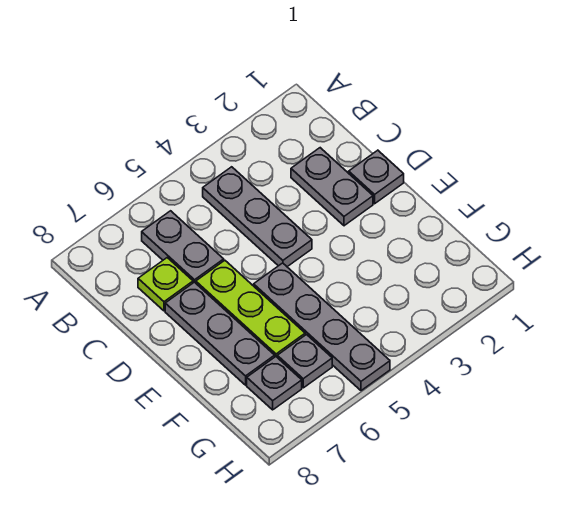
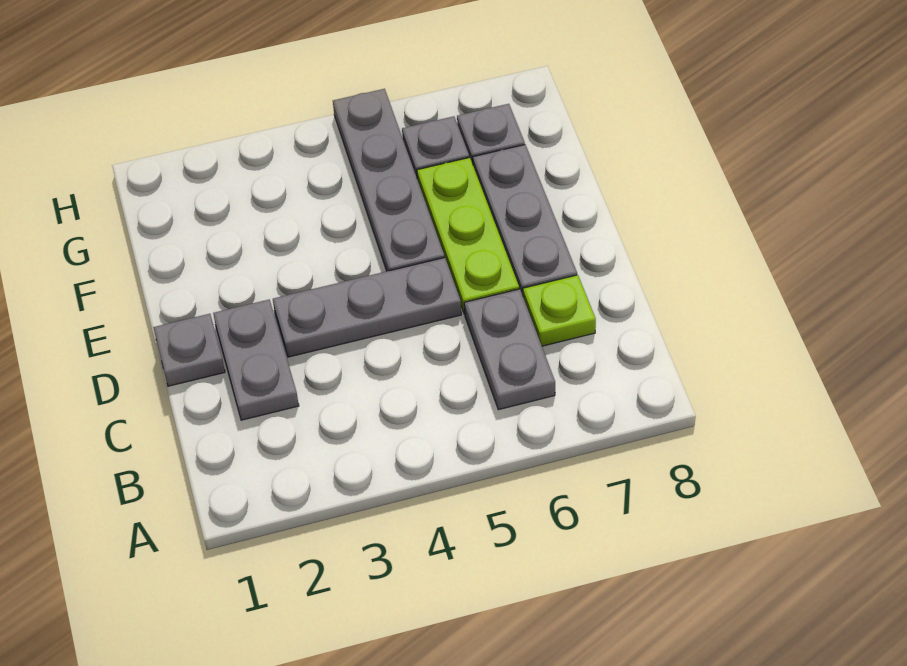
grey plate B4:D4 level 1 -> grey plate D3:D5 level 1

